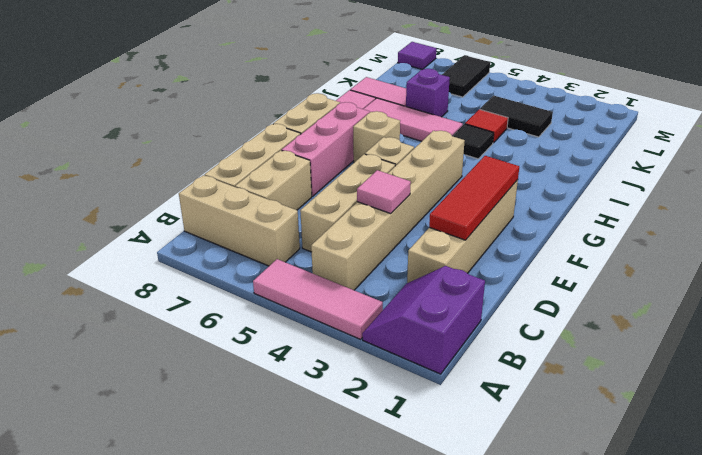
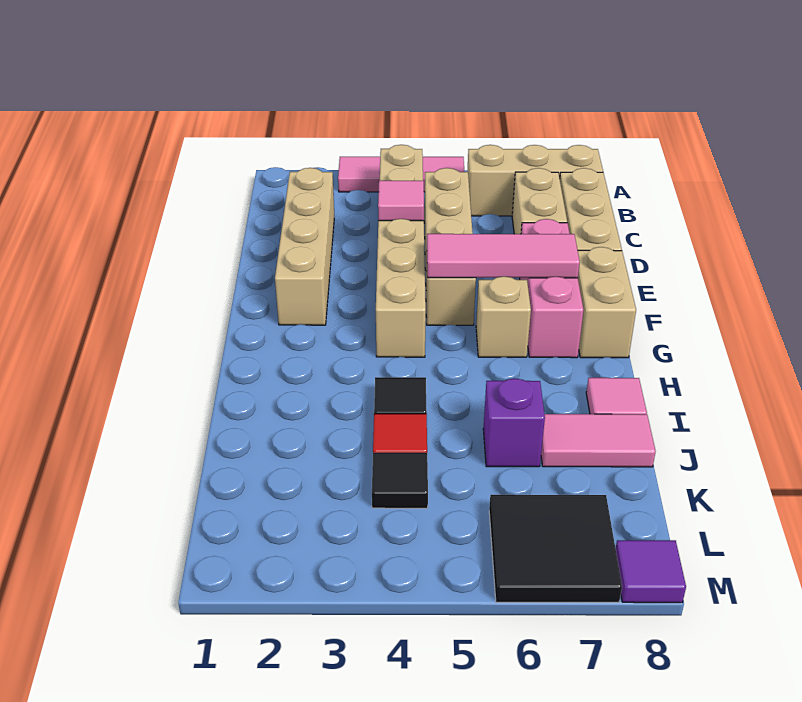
purple slope A1:B2 level 1 top 1 -> none
red tile D2:F2 level 2 -> none
pink tile I5:I7 level 1 -> pink tile F5:F7 level 2
black tile K3:K4 level 1 -> black tile K4 level 1
black tile L6:M6 level 1 -> black tile L6:M7 level 1

